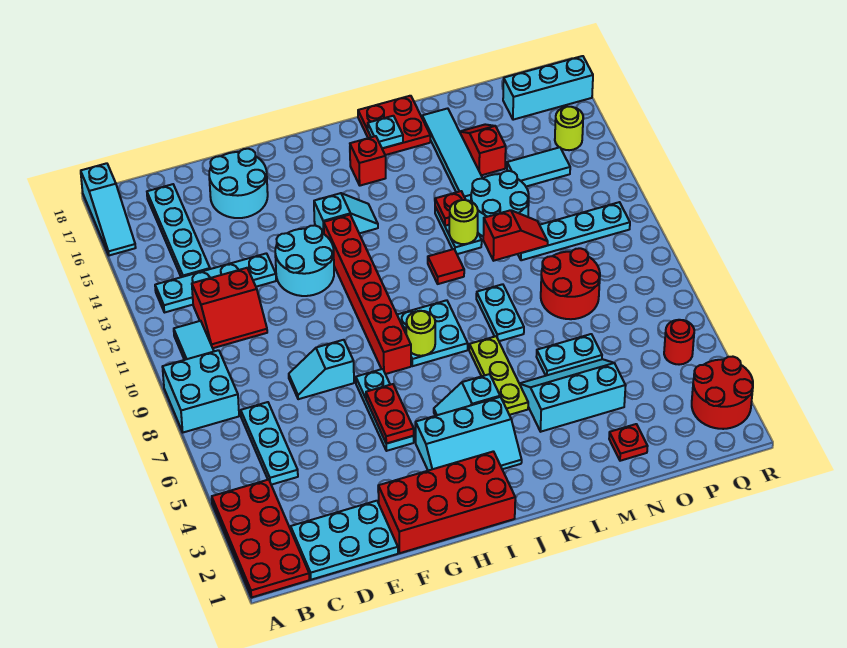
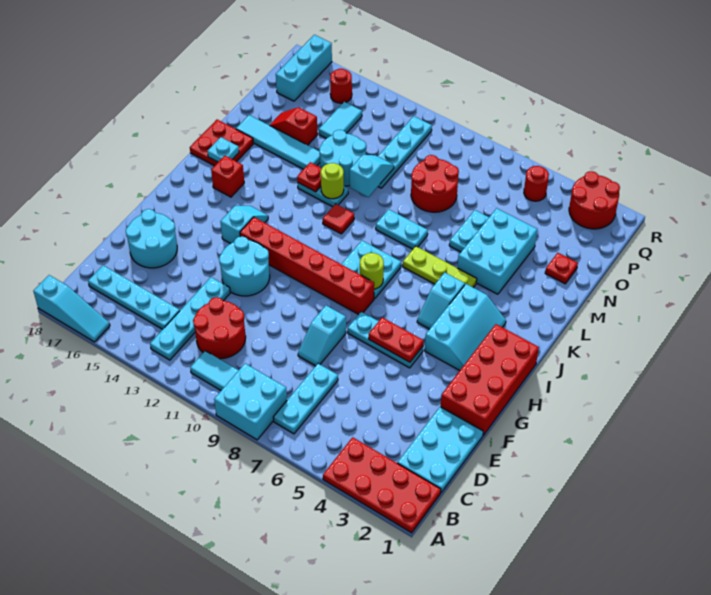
cyan plate C5:C7 level 1 -> cyan plate B7:D7 level 1
red slope C11:D12 level 1 top 12 -> red round brick C11:D12 level 1
cyan slope L4:N5 level 1 top 4 -> cyan brick L4:N5 level 1
red slope M11:N11 level 2 top M -> cyan slope M11:N11 level 2 top M
lime round brick Q15 level 1 -> red round brick Q15 level 1

